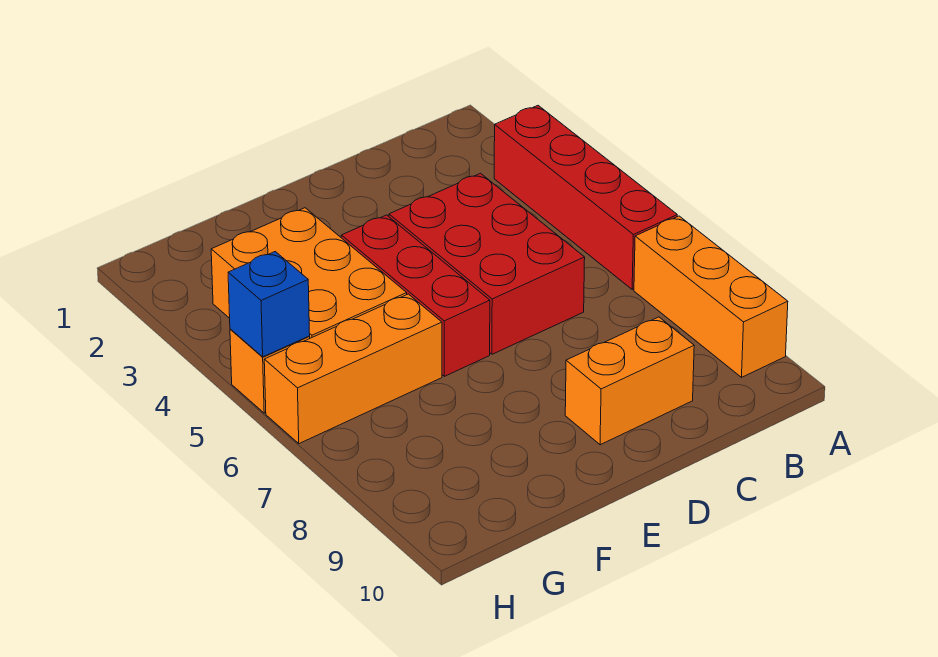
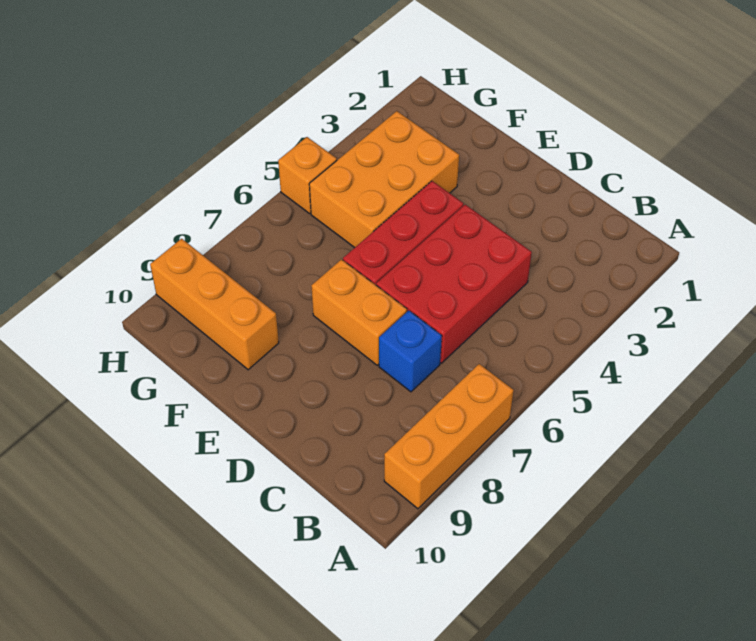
red brick A3:A6 level 1 -> none
orange brick C9:D9 level 1 -> orange brick D7:E7 level 1
orange brick F6:H6 level 1 -> orange brick F9:H9 level 1
blue brick H5 level 2 -> blue brick C7 level 1

